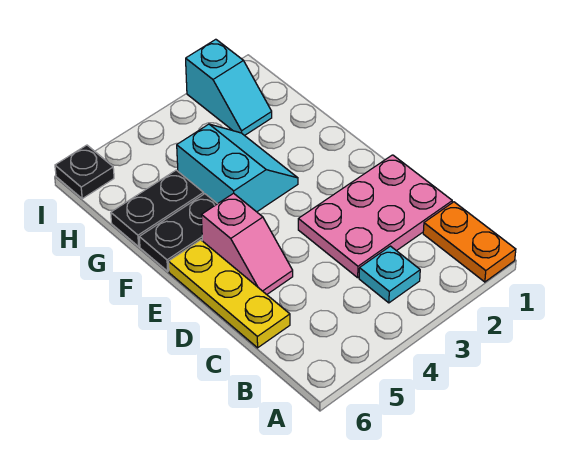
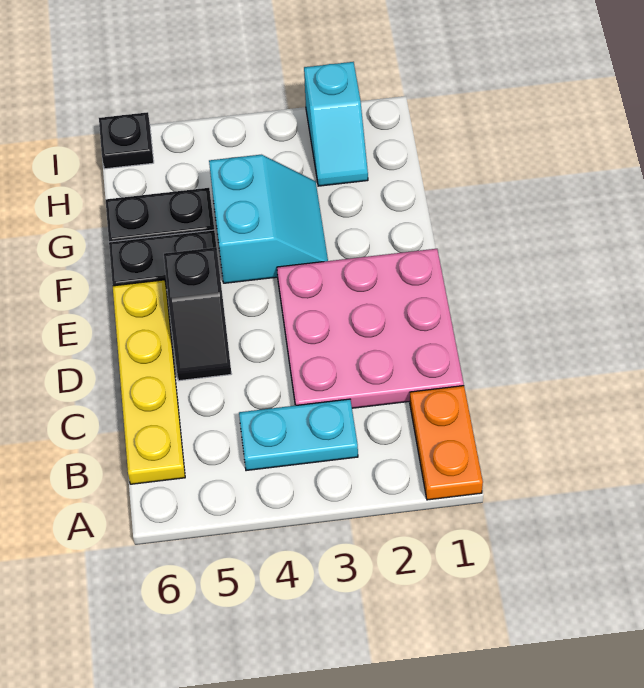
cyan plate B3 level 1 -> cyan plate B3:B4 level 1
pink plate C1:D3 level 1 -> pink plate C1:E3 level 1
yellow plate C6:E6 level 1 -> yellow plate B6:E6 level 1
pink slope D5:E5 level 1 top E -> black slope D5:E5 level 1 top E

